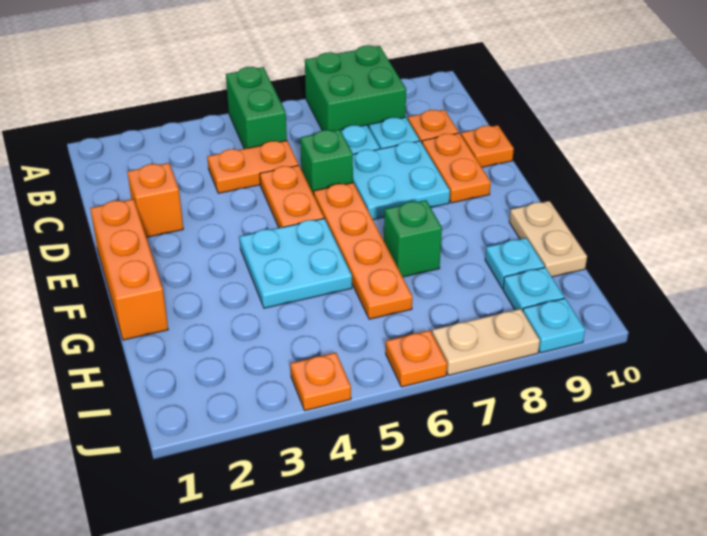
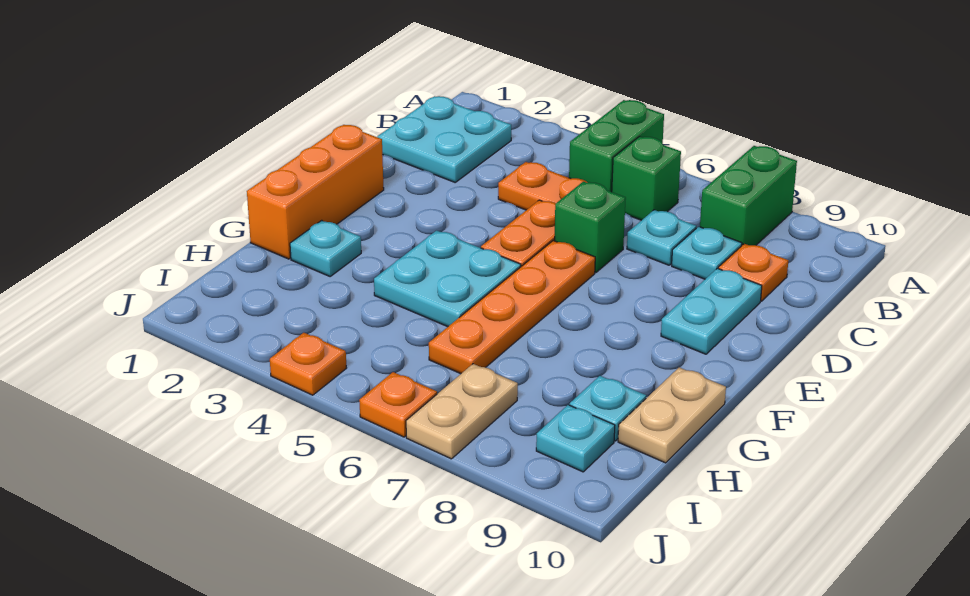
green brick A7:B8 level 1 -> green brick A8:B8 level 1
orange brick D2 level 1 -> none
cyan plate D7:E8 level 1 -> cyan plate B1:C2 level 1
orange plate D9:E9 level 1 -> cyan plate D9:E9 level 1
orange plate D10 level 1 -> none
green brick G7 level 1 -> green brick B6 level 1
tan plate J7:J8 level 1 -> tan plate I7:J7 level 1
cyan plate J9 level 1 -> cyan plate G2 level 1

